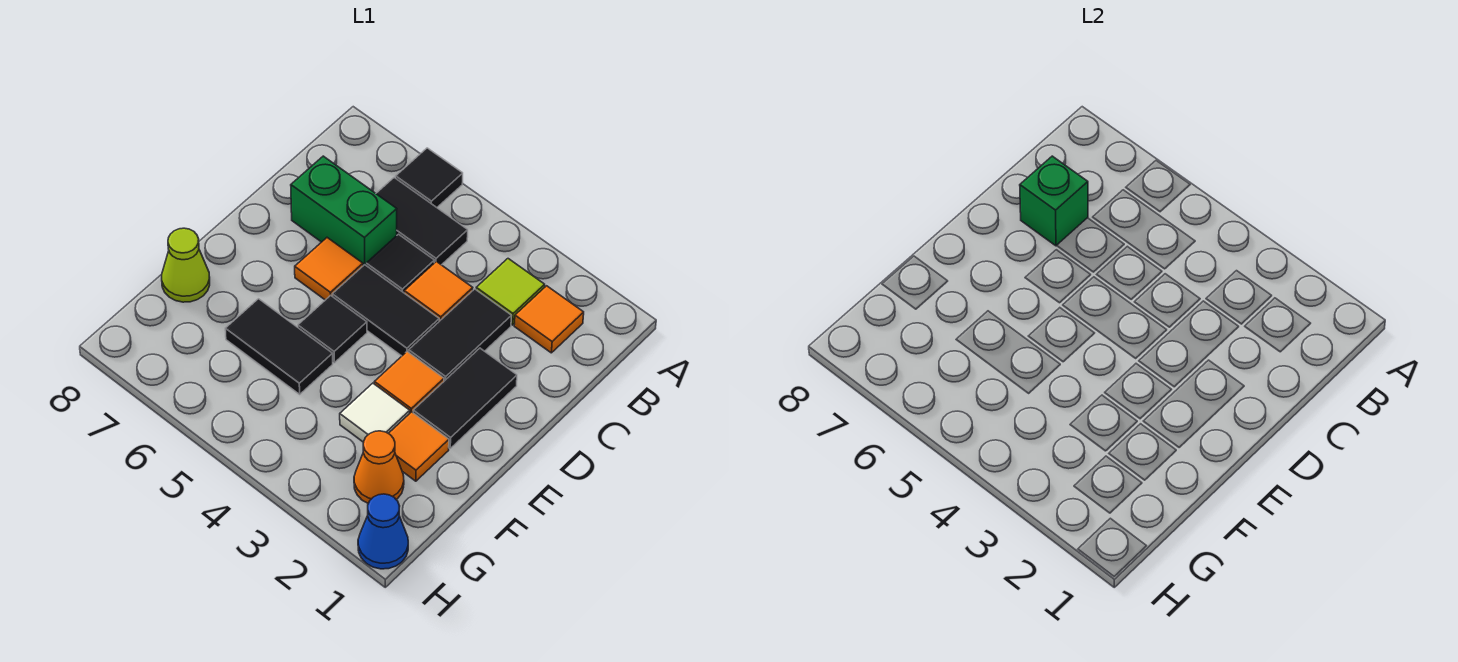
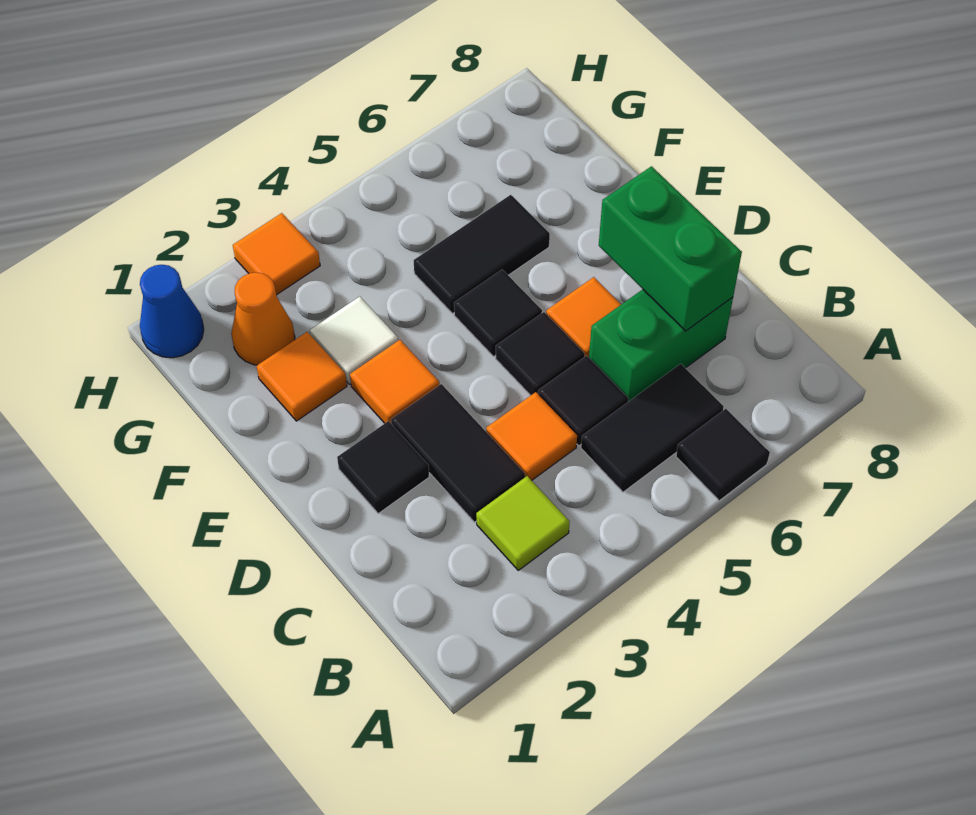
orange tile B2 level 1 -> orange tile H3 level 1
green brick C7 level 2 -> green brick C7:D7 level 2
black tile D2:E2 level 1 -> black tile D2 level 1
black tile D4:D5 level 1 -> black tile D5 level 1
lime cone F8 level 1 -> none

